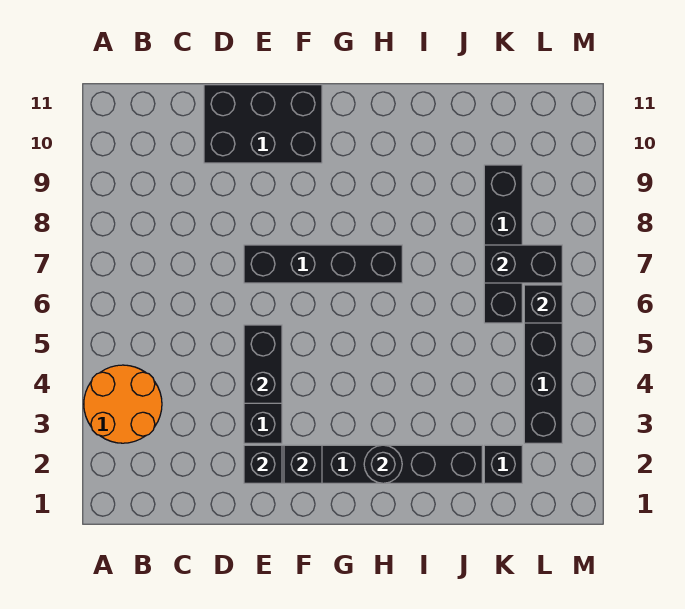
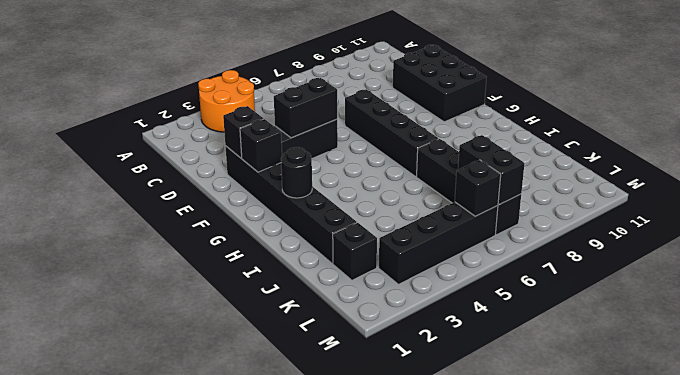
black brick K6:K9 level 1 -> black brick I7:L7 level 1

